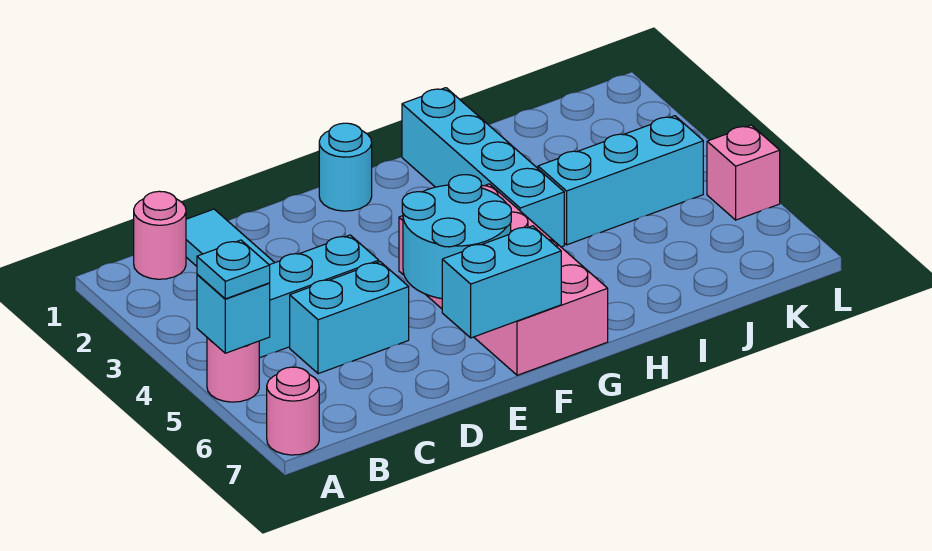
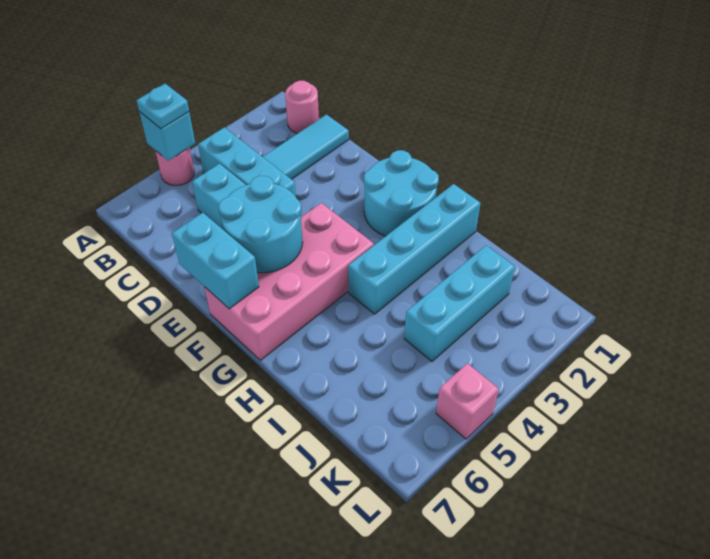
pink round brick A7 level 1 -> none
cyan round brick F1 level 1 -> cyan round brick F1:G2 level 1
cyan brick I4:K4 level 1 -> cyan brick J2:J4 level 1

